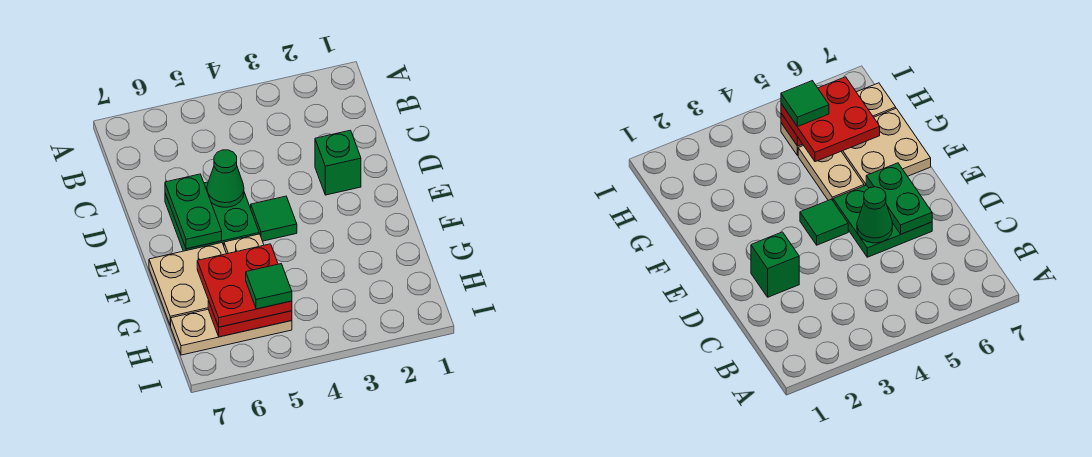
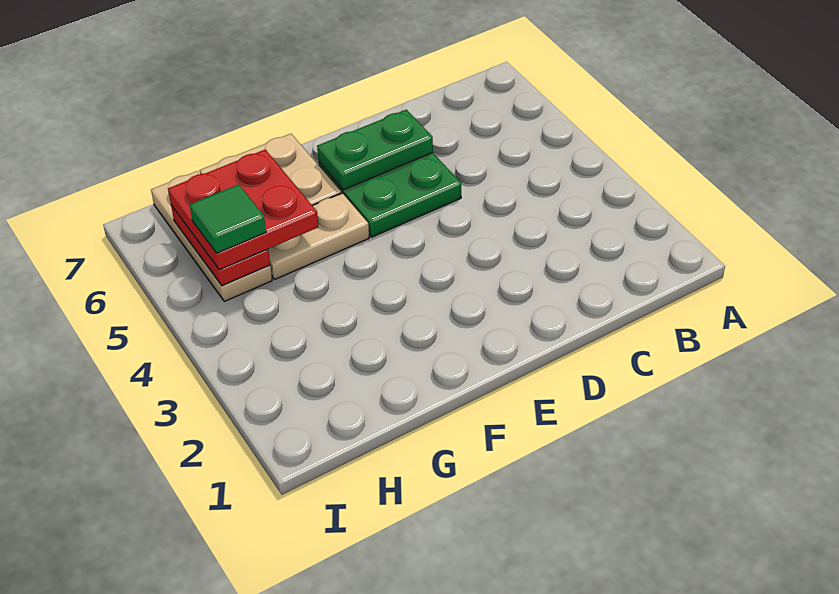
green brick D2 level 1 -> none
green cone D5 level 2 -> none
green tile E4 level 1 -> none

